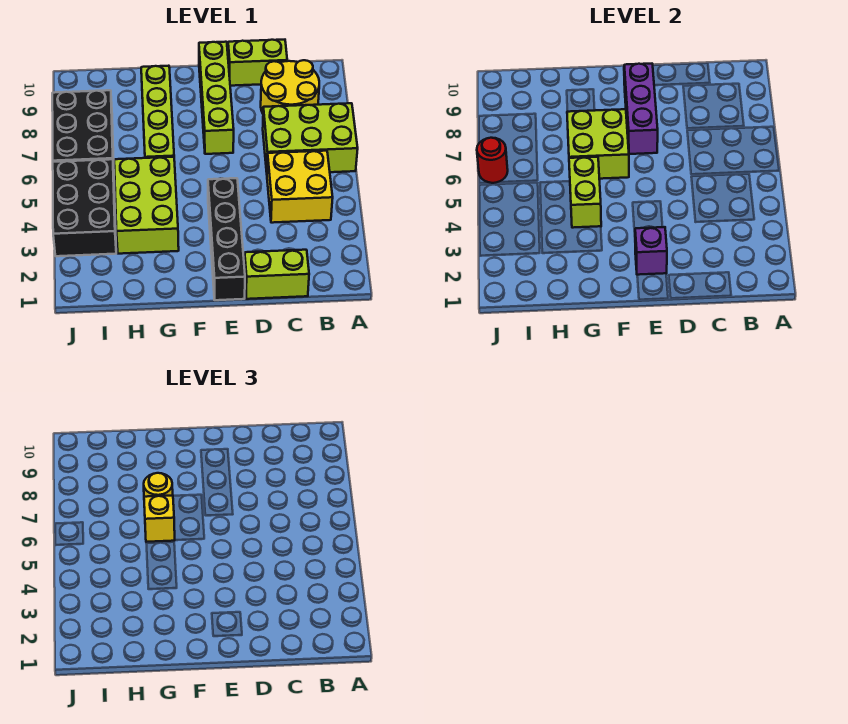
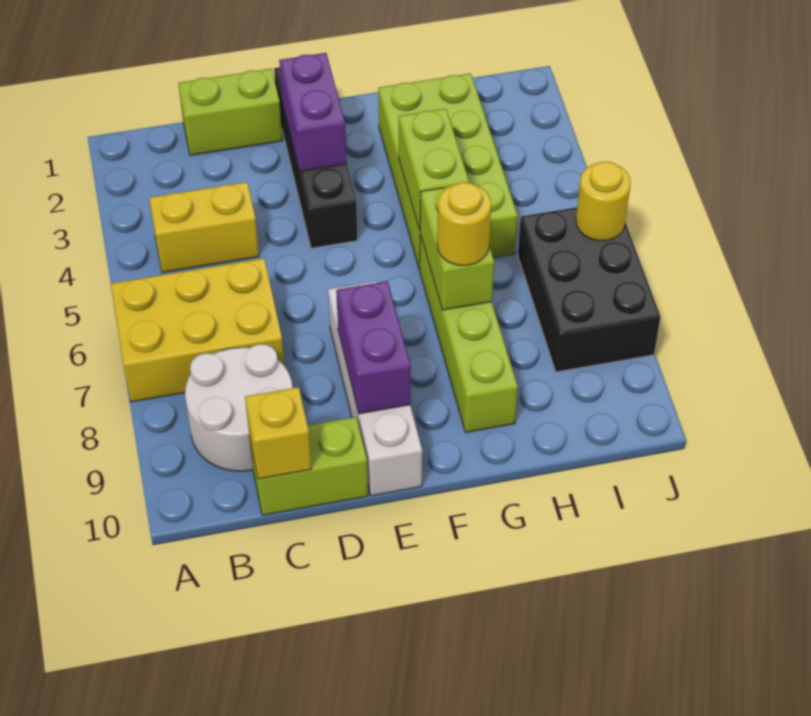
lime brick A6:C7 level 1 -> yellow brick A6:C7 level 1
yellow brick B4:C5 level 1 -> yellow brick B4:C4 level 1
yellow round brick B8:C9 level 1 -> white round brick B8:C9 level 1
purple brick E2 level 2 -> purple brick E2:E3 level 2
lime brick E7:E10 level 1 -> white brick E7:E10 level 1
purple brick E7:E9 level 2 -> purple brick E8:E9 level 2
lime brick F6:G7 level 2 -> lime brick G6:G7 level 2
lime brick G3:H5 level 1 -> lime brick G2:H5 level 1
yellow brick G6 level 3 -> yellow brick C10 level 2
black brick I3:J5 level 1 -> none
red round brick J6 level 2 -> yellow round brick J6 level 2

